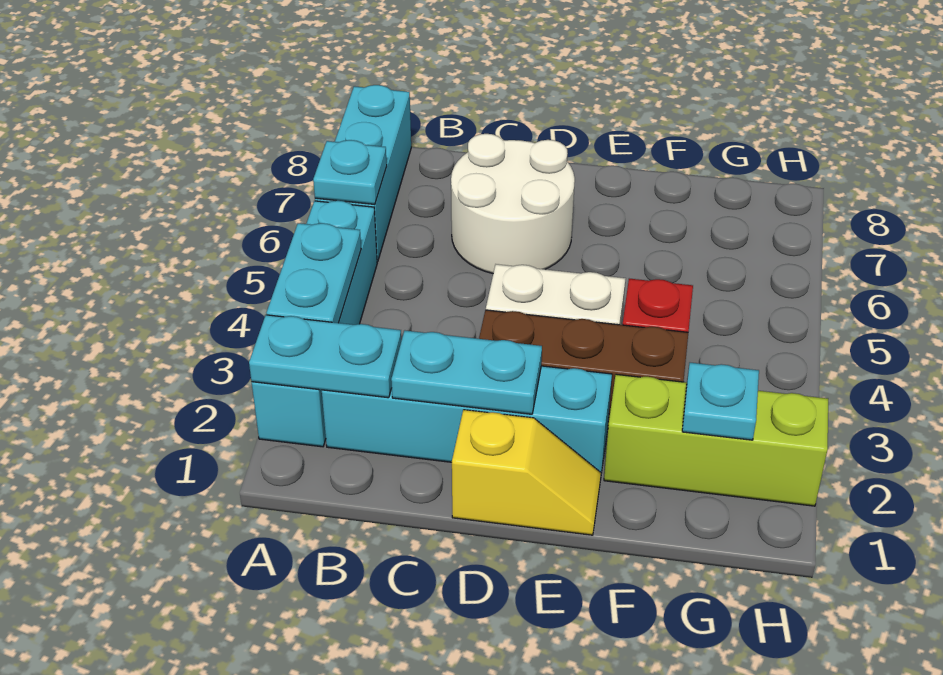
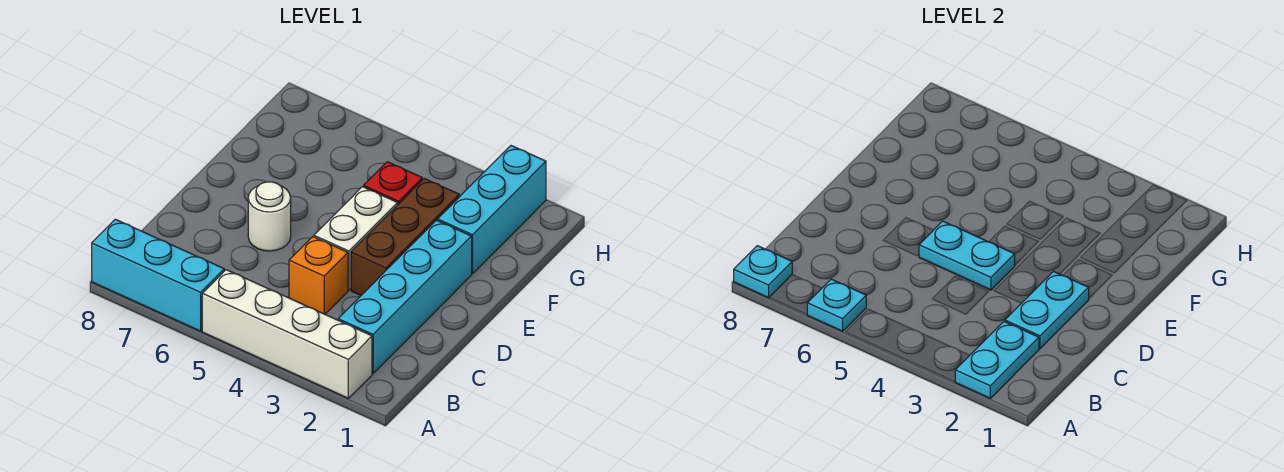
cyan brick A2:A5 level 1 -> white brick A2:A5 level 1
cyan plate A3:A4 level 2 -> cyan plate D4:D5 level 2
none -> orange brick C4 level 1
white round brick C6:D7 level 1 -> white round brick D6 level 1
yellow slope D1:E1 level 1 top D -> none
lime brick F2:H2 level 1 -> cyan brick F2:H2 level 1
cyan plate G2 level 2 -> cyan plate A8 level 2

